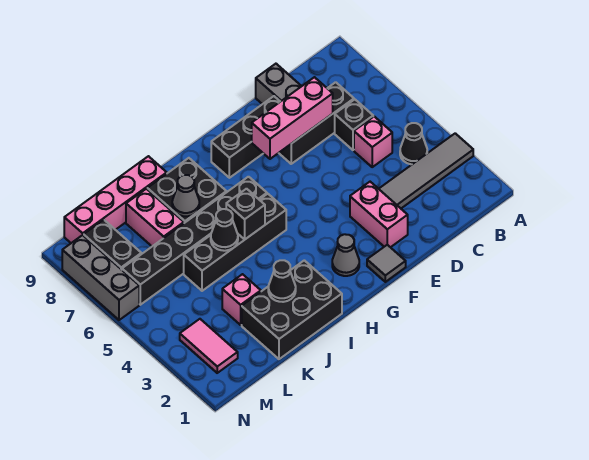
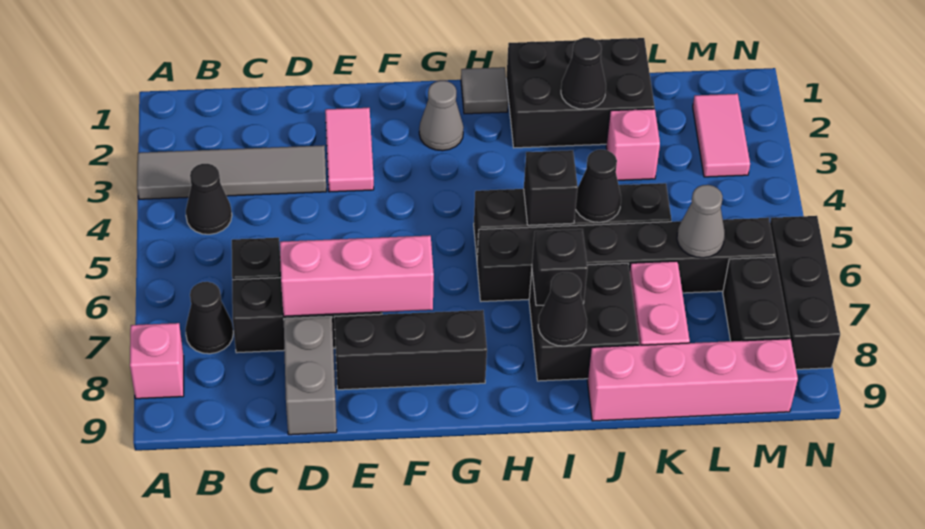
none -> black cone B7 level 1
pink brick C5 level 1 -> pink brick A8 level 1
pink brick E2:E3 level 1 -> pink tile E2:E3 level 1
grey tile F1 level 1 -> grey tile H1 level 1
none -> black brick I7 level 2
none -> black cone I8 level 2
grey cone J7 level 2 -> grey cone L6 level 2
grey brick N6:N8 level 1 -> black brick N6:N8 level 1

